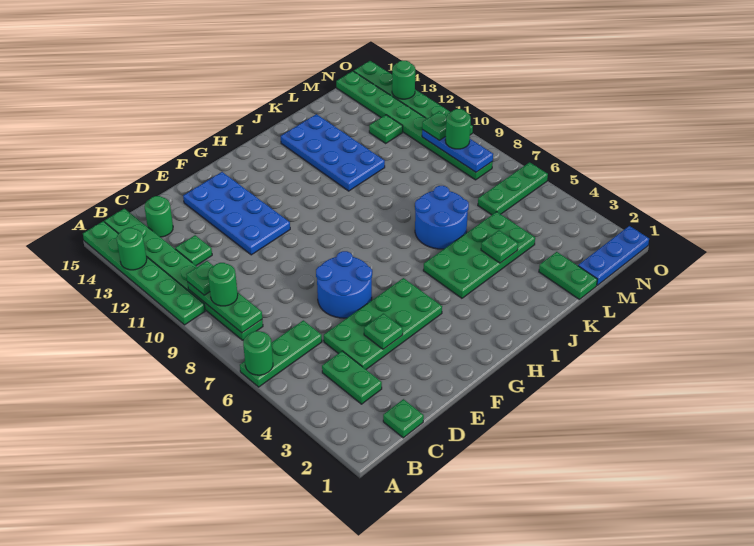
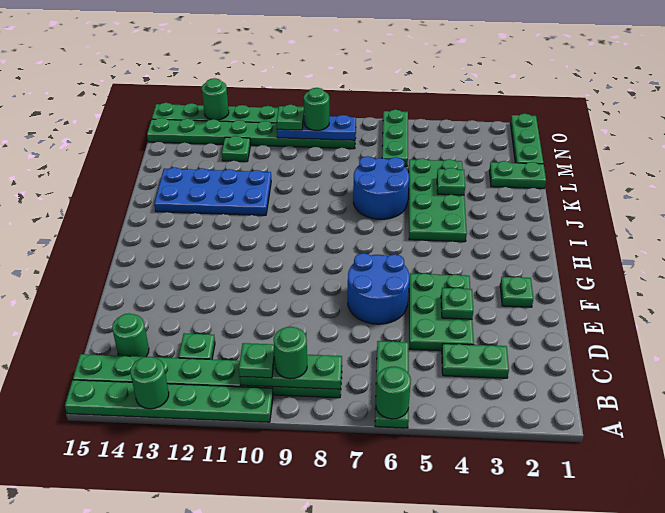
green plate C1 level 1 -> green plate F2 level 1
green plate D4:G5 level 1 -> green plate D4:F5 level 1
blue plate E11:F14 level 1 -> none
blue plate M1:O1 level 1 -> green plate M1:O1 level 1

